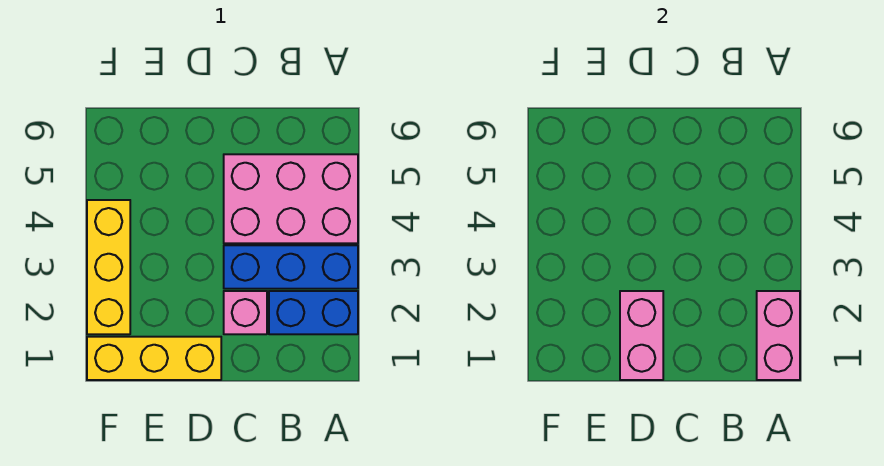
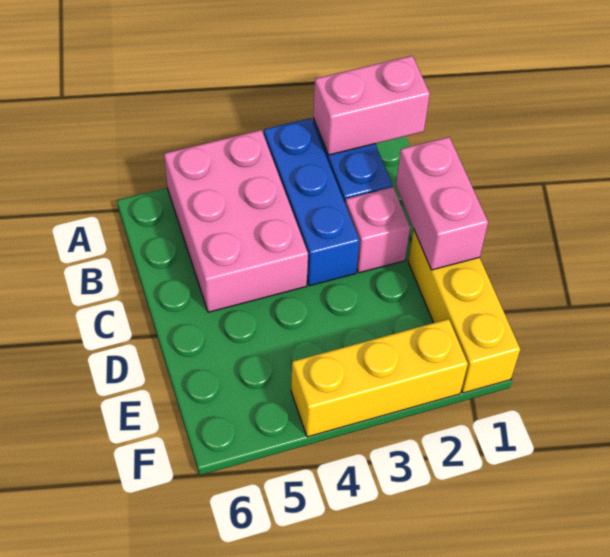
pink brick D1:D2 level 2 -> pink brick C1:D1 level 2

